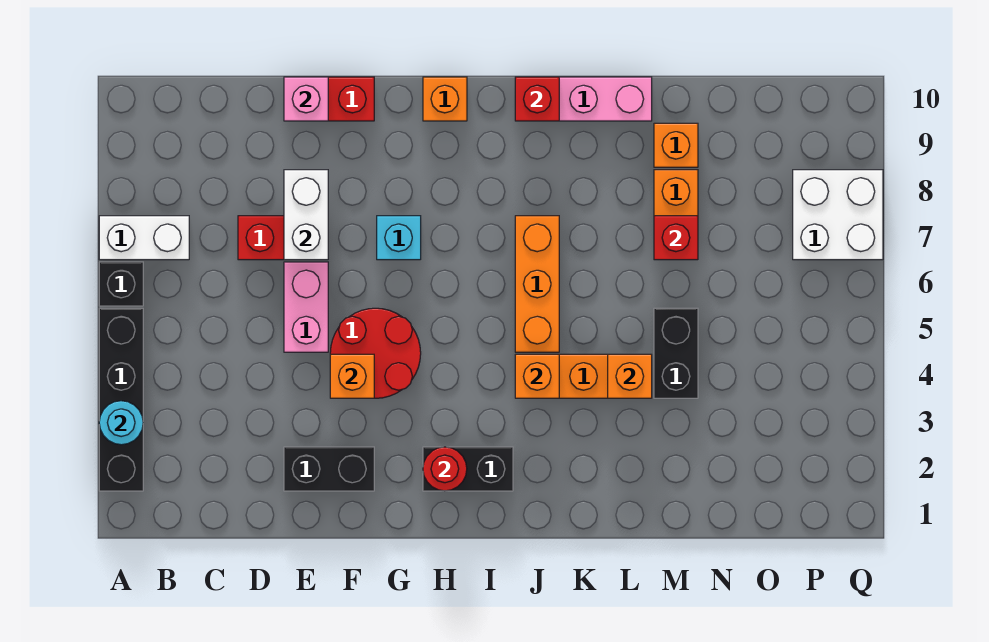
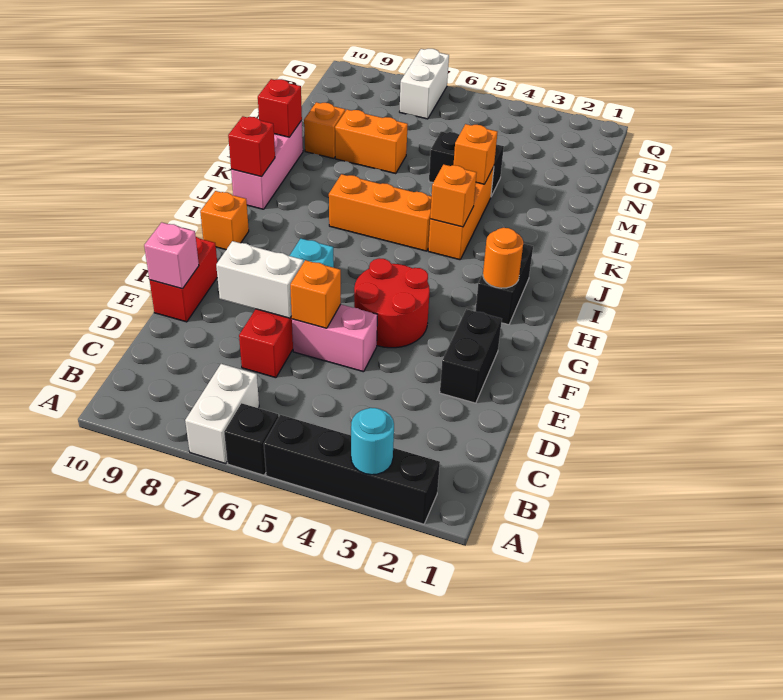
orange brick F4 level 2 -> orange brick E6 level 2
red round brick H2 level 2 -> orange round brick H2 level 2
red brick M7 level 2 -> red brick L10 level 2
white brick P7:Q8 level 1 -> white brick P7:Q7 level 1

